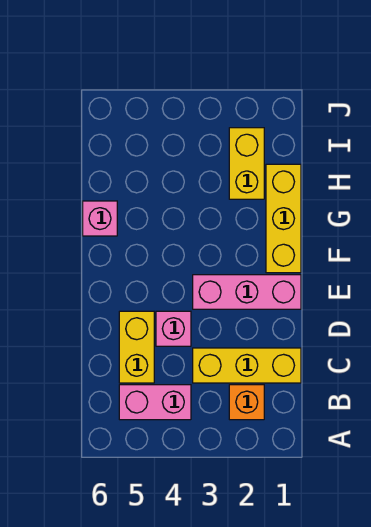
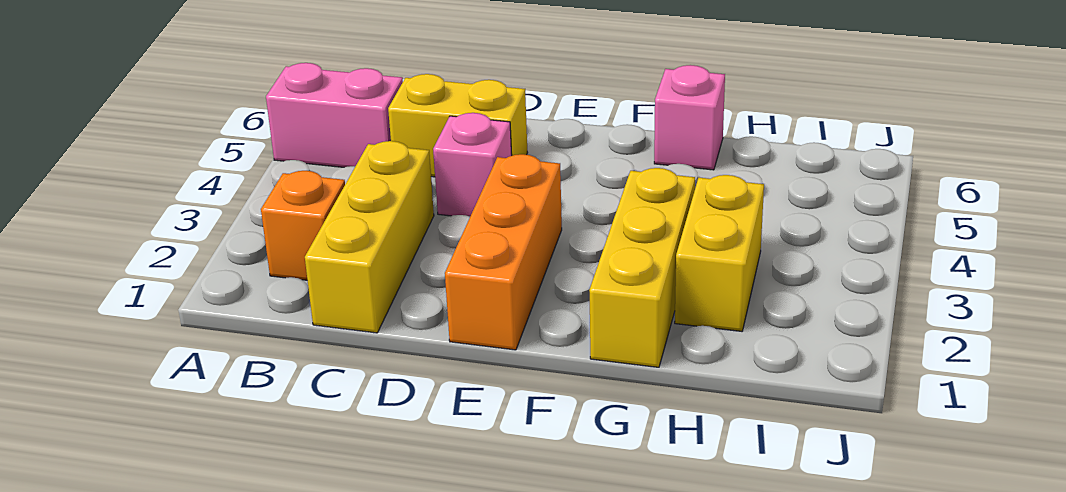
pink brick B4:B5 level 1 -> pink brick A5:B5 level 1
pink brick E1:E3 level 1 -> orange brick E1:E3 level 1
yellow brick F1:H1 level 1 -> yellow brick G1:G3 level 1
yellow brick H2:I2 level 1 -> yellow brick H2:H3 level 1

